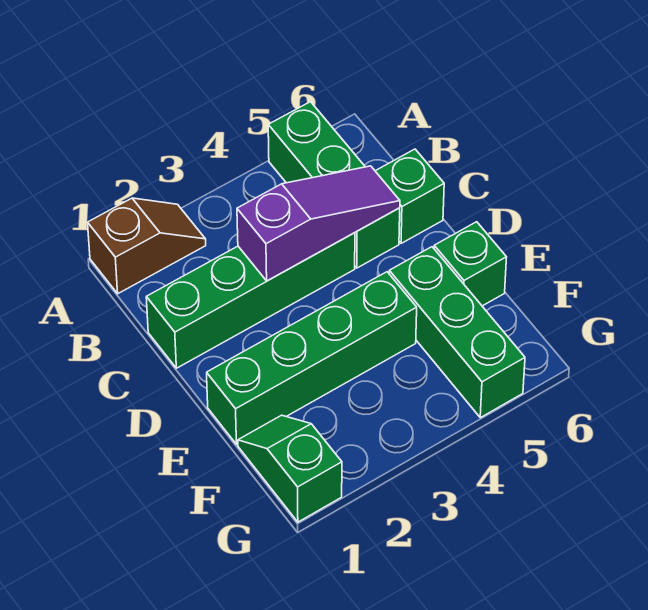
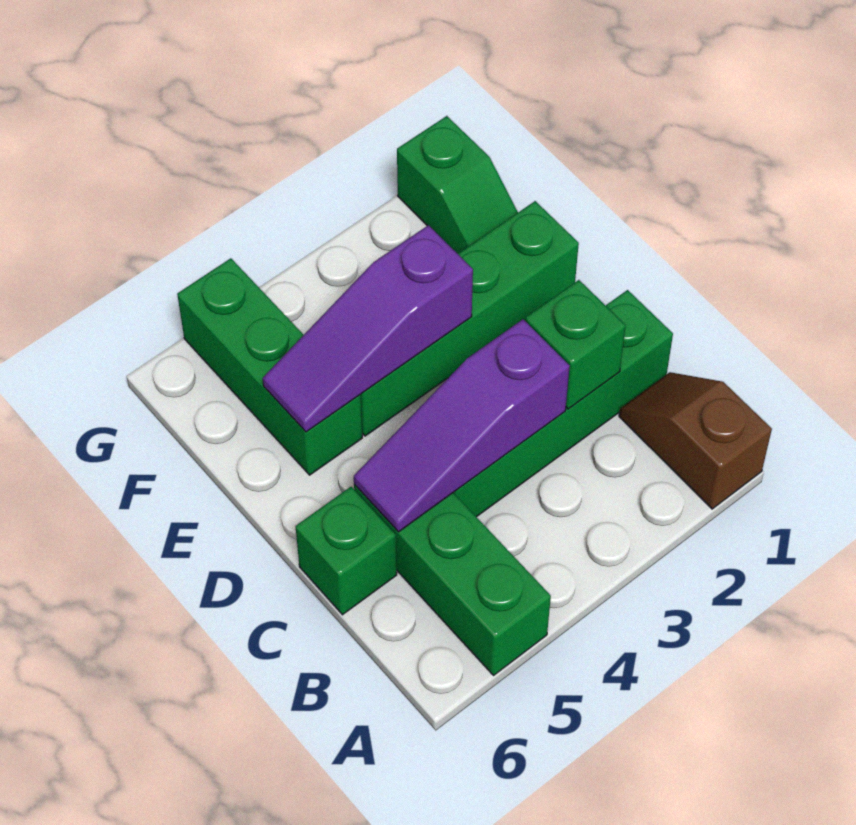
brown slope A1:A2 level 1 top 1 -> brown slope A1:B1 level 1 top A
none -> purple slope E3:E5 level 2 top 3
green brick E6 level 1 -> green brick C2 level 2

